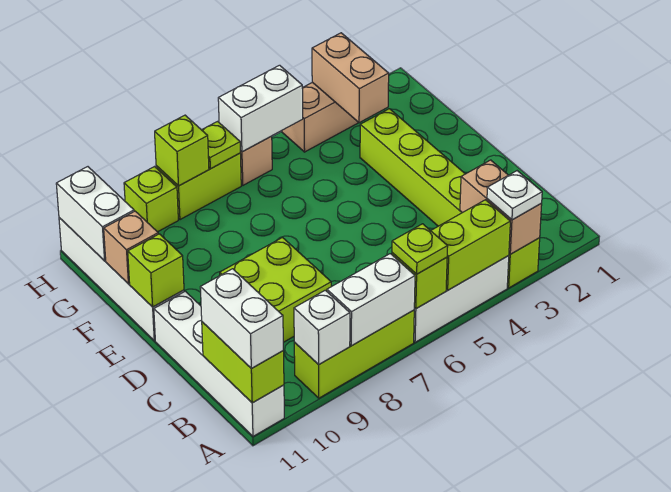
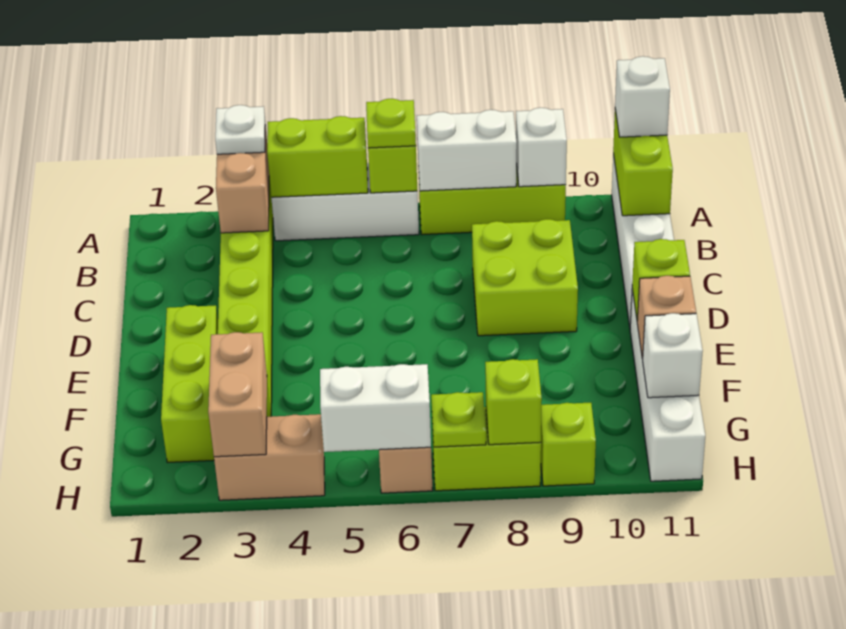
white brick A11:B11 level 3 -> white brick A11 level 3
none -> lime brick E2:G2 level 1
white brick G11:H11 level 2 -> white brick G11 level 2

